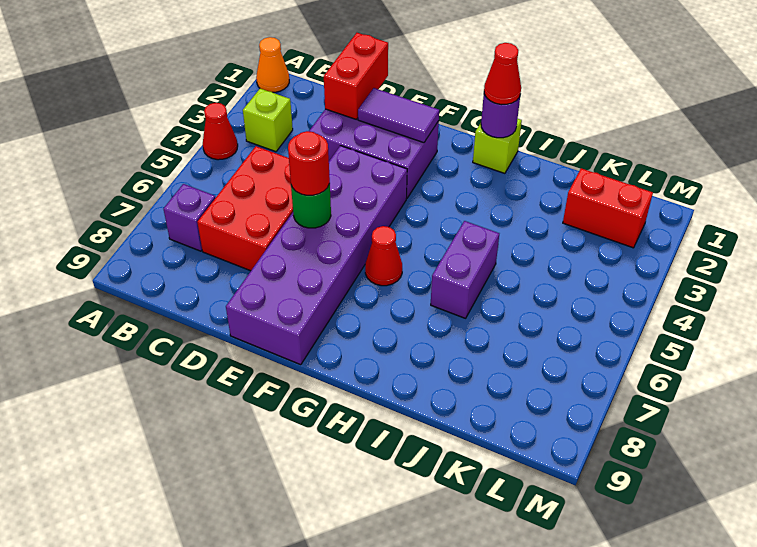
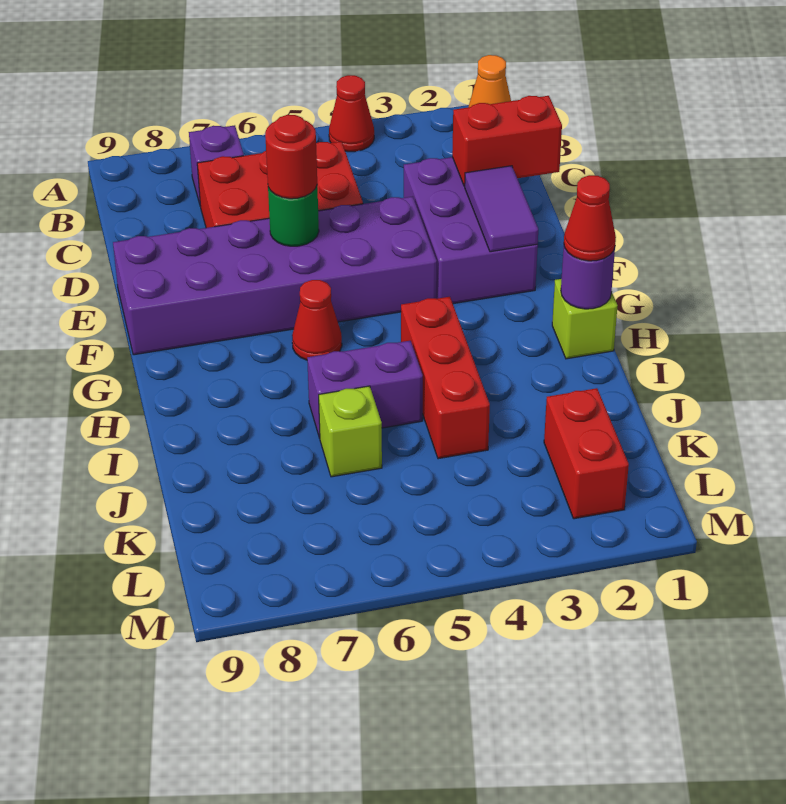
lime brick B3 level 1 -> lime brick J6 level 1
none -> red brick H4:J4 level 1

